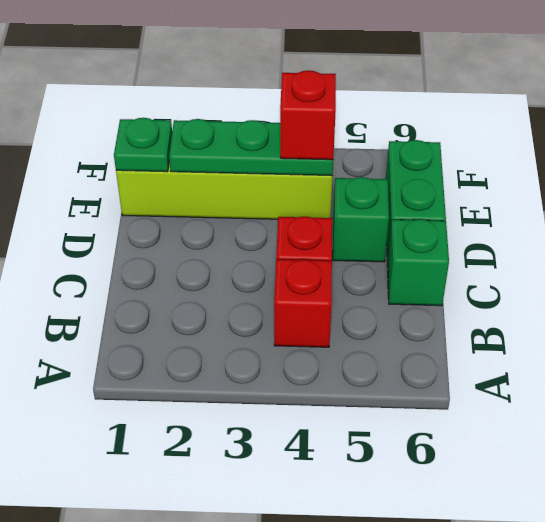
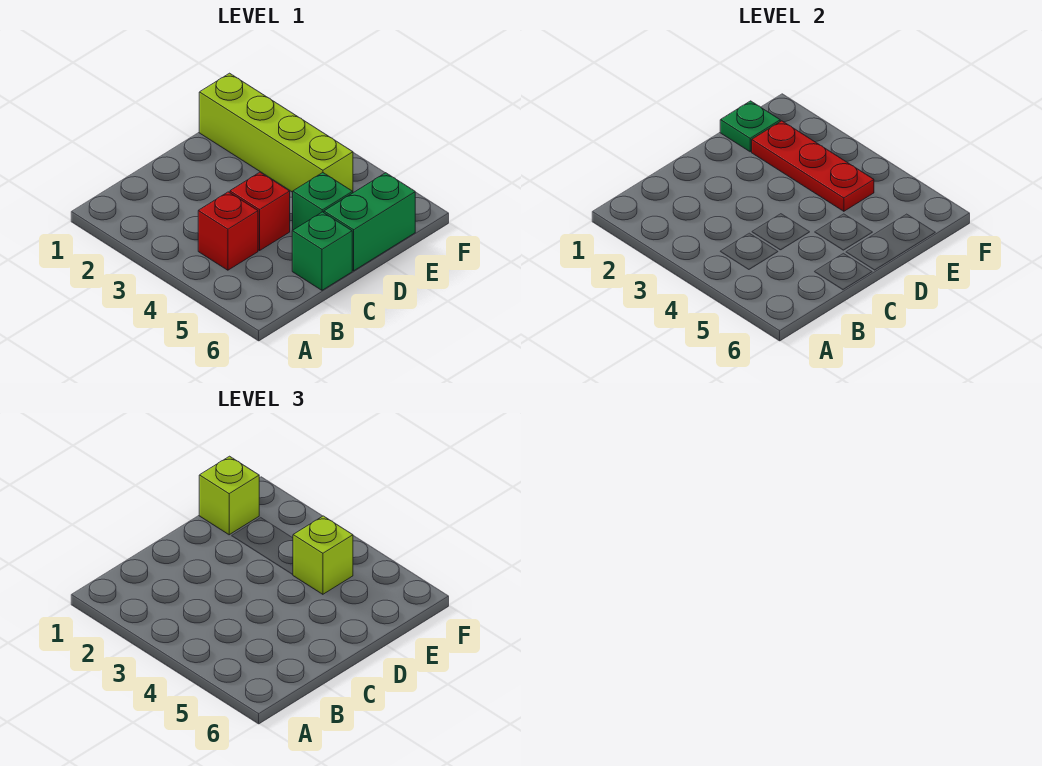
none -> lime brick E1 level 3
green plate E2:E4 level 2 -> red plate E2:E4 level 2
red brick E4 level 3 -> lime brick E4 level 3

